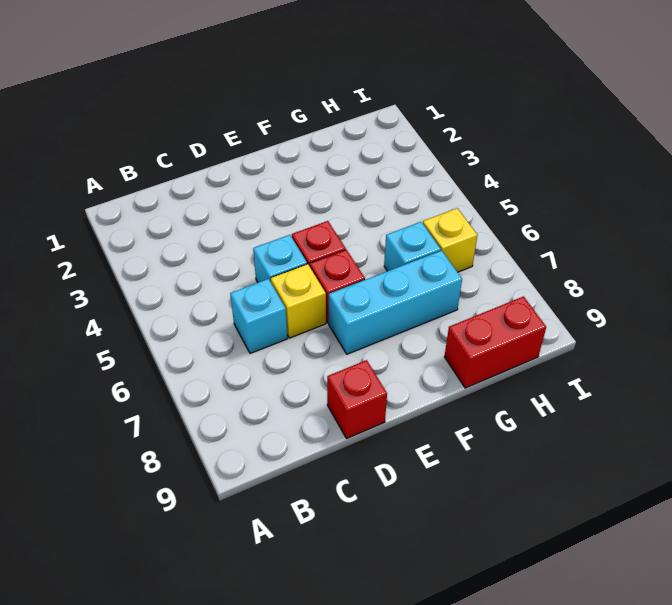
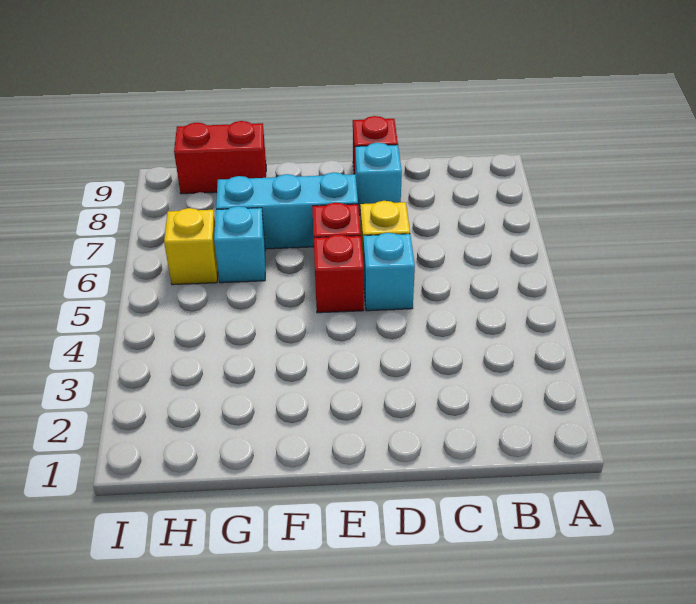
cyan brick C6 level 1 -> cyan brick D8 level 1

